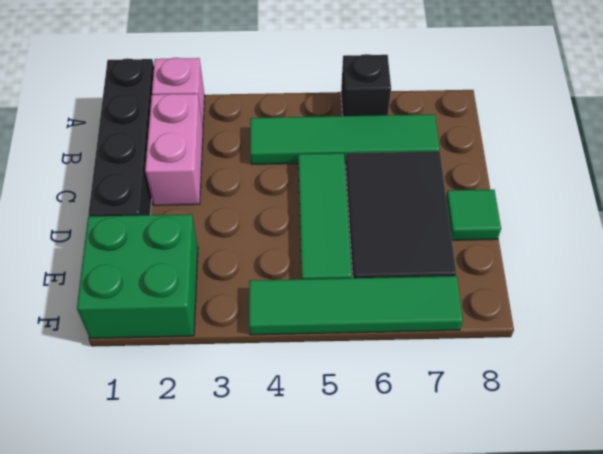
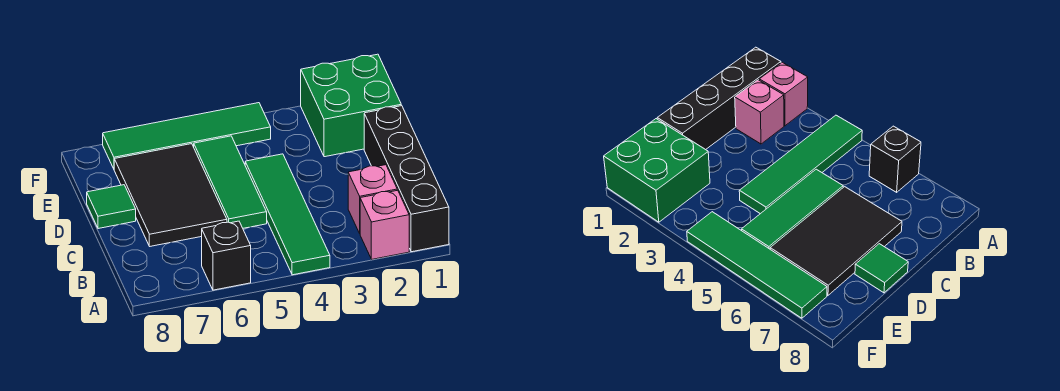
pink brick B2:C2 level 1 -> pink brick B2 level 1
green tile B4:B7 level 1 -> green tile A4:D4 level 1

